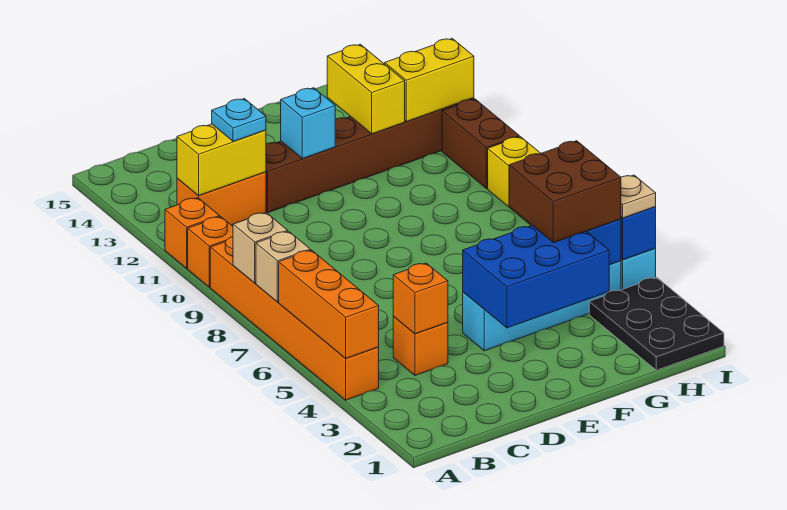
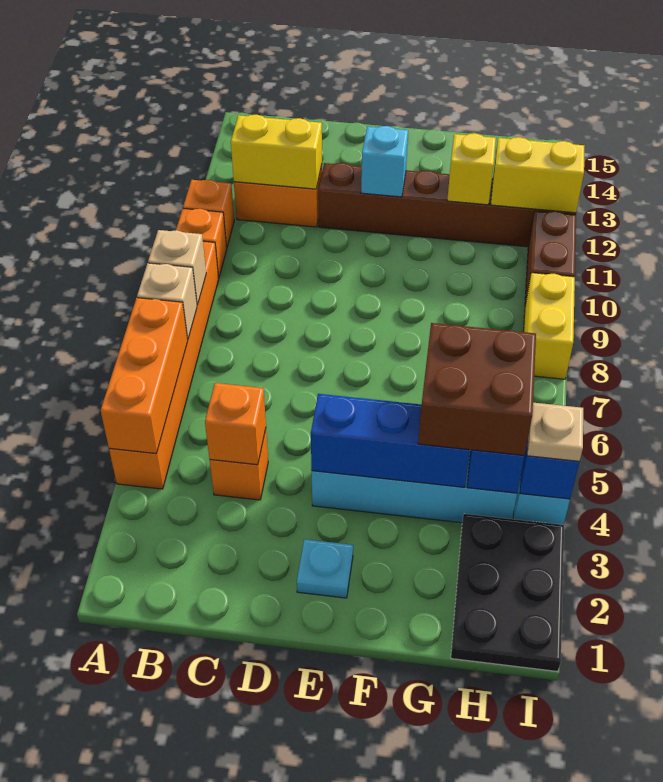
cyan plate C12 level 3 -> cyan plate E2 level 1
blue brick E3:G4 level 2 -> blue brick E4:G4 level 2
yellow brick G12:G13 level 2 -> yellow brick G12 level 2

